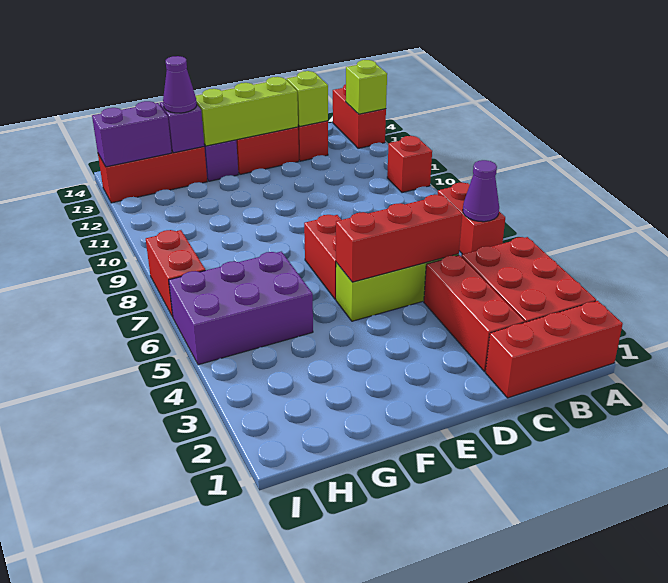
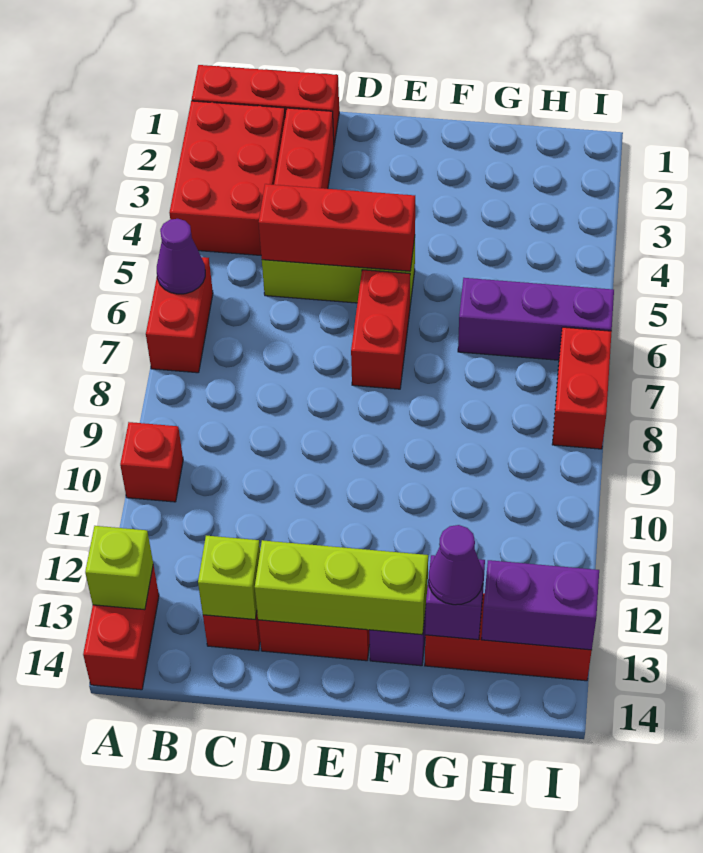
purple brick G5:I6 level 1 -> purple brick G6:I6 level 1

